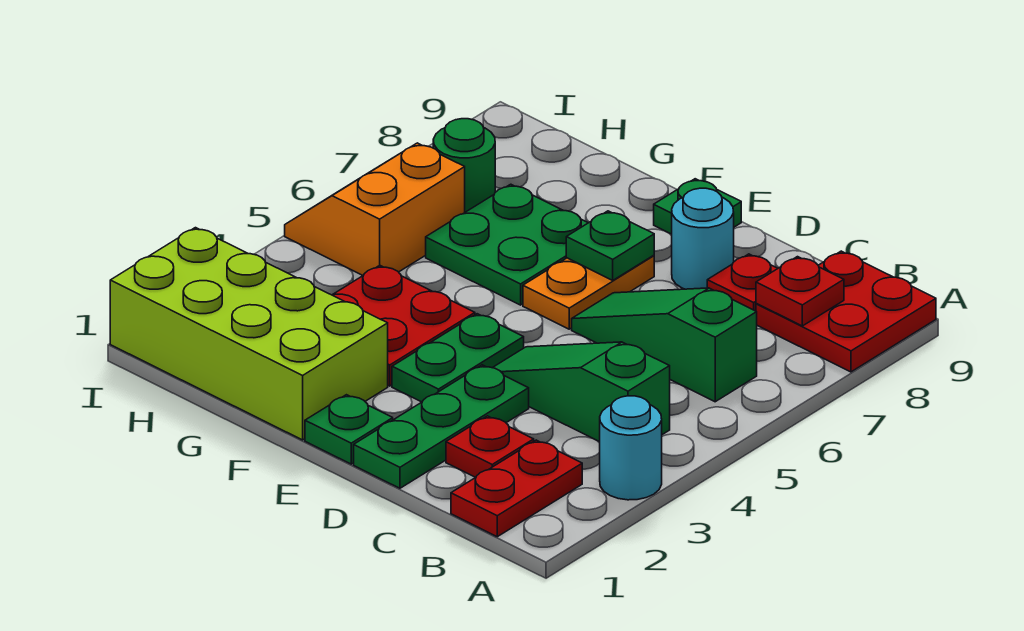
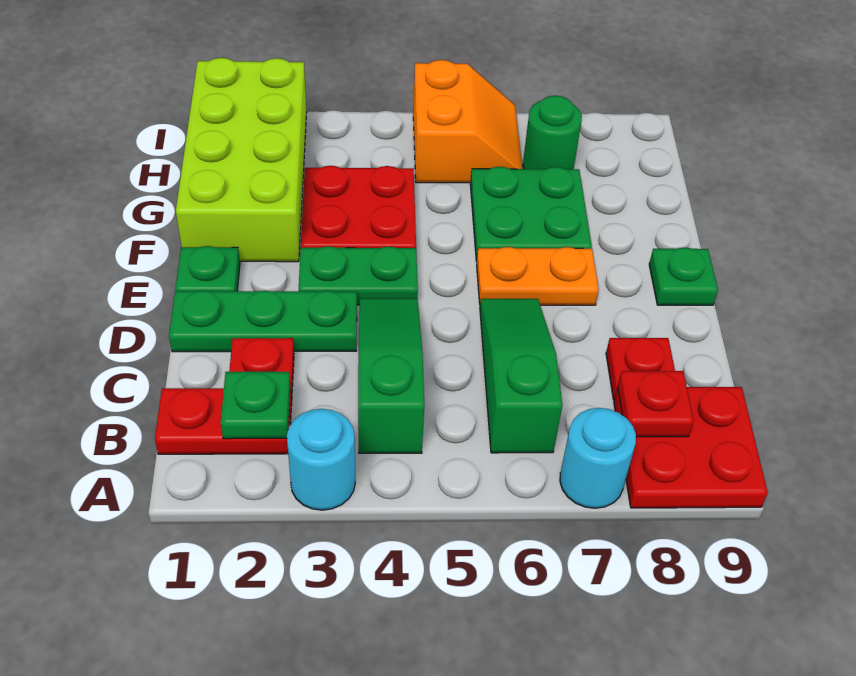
cyan round brick D8 level 1 -> cyan round brick A7 level 1
green plate E7 level 2 -> green plate B2 level 2
orange slope H5:I6 level 1 top H -> orange slope H5:I6 level 1 top 5

